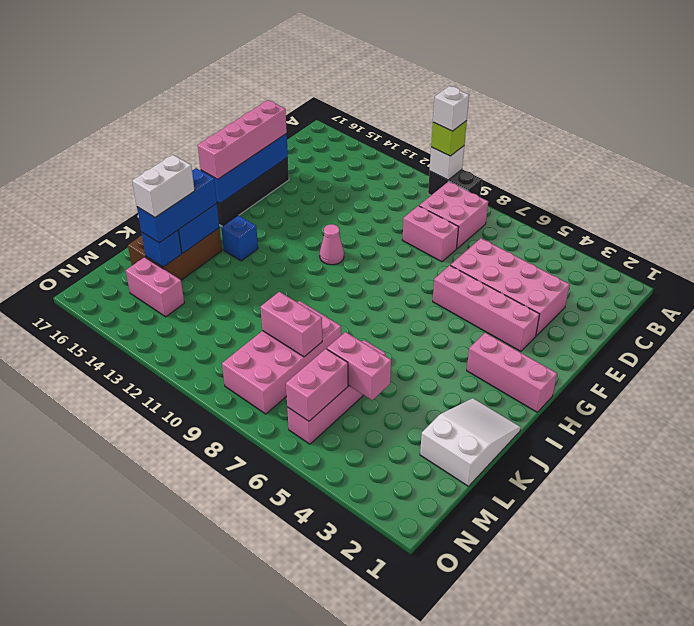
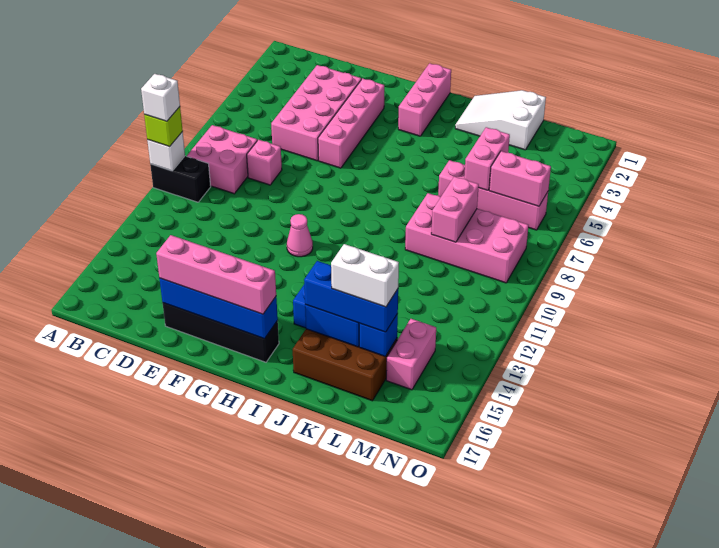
black brick A9:A10 level 1 -> black brick A10:B10 level 1
pink brick D8:D9 level 1 -> pink brick D8 level 1

